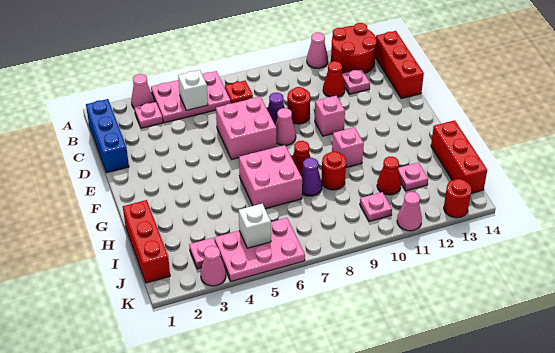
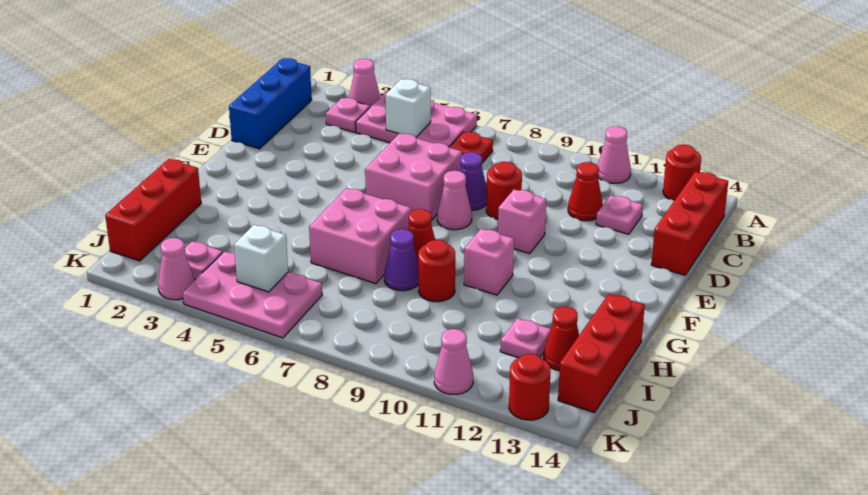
red round brick A12:B13 level 1 -> red round brick A13 level 1
red cone I11 level 1 -> red cone I13 level 1
pink plate J10 level 1 -> none

